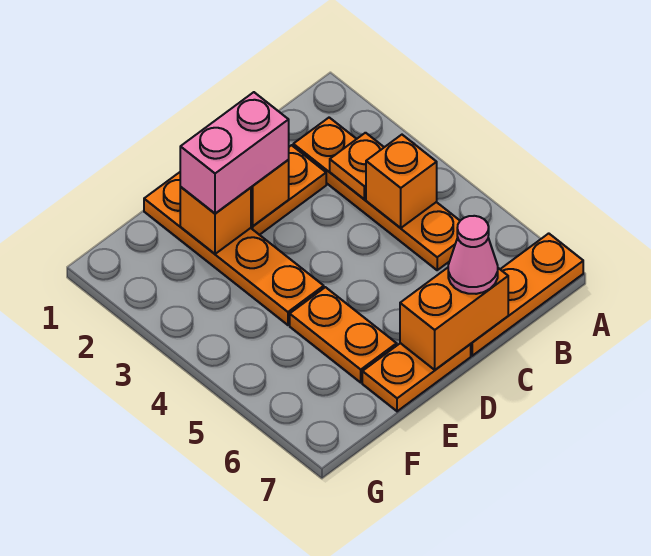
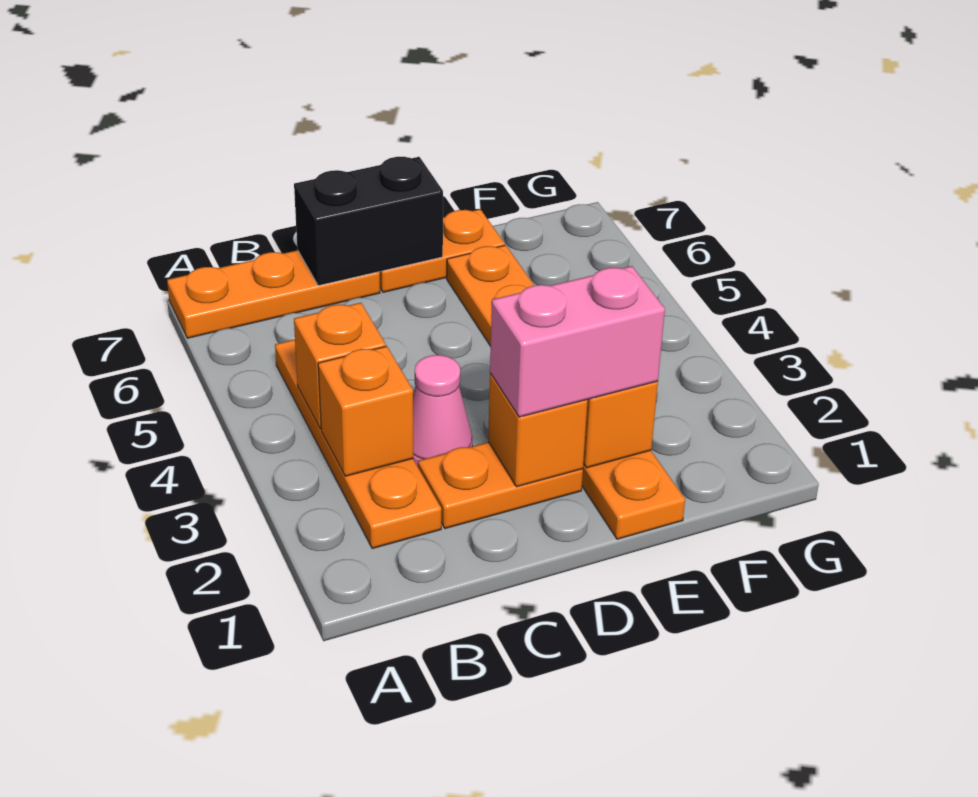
orange plate B3 level 2 -> orange brick B3 level 2
orange brick C7:D7 level 2 -> black brick C7:D7 level 2
pink cone C7 level 3 -> pink cone C3 level 1

